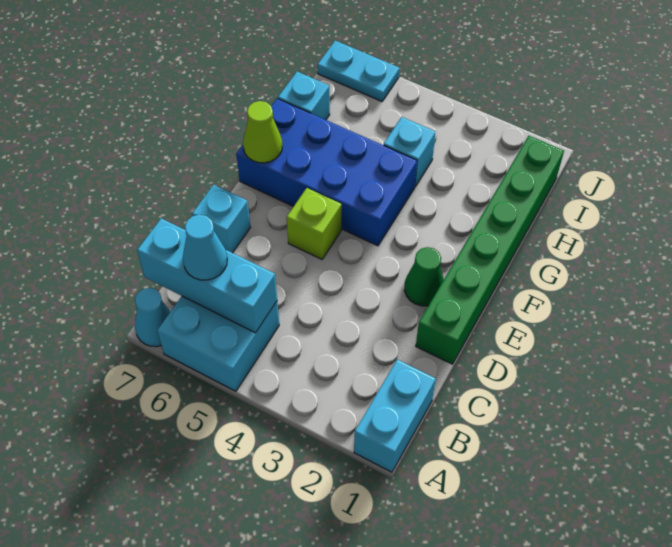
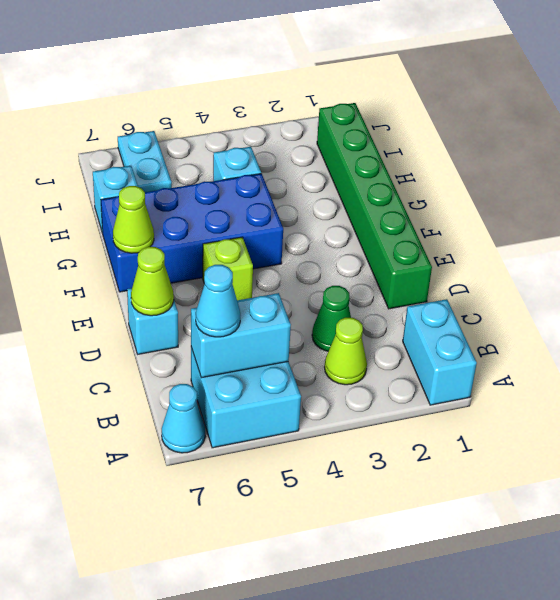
none -> lime cone B3 level 1
cyan brick B5:B7 level 2 -> cyan brick B5:B6 level 2
none -> lime cone D7 level 2
green cone E2 level 1 -> green cone C3 level 1
cyan plate J6:J7 level 1 -> cyan plate I6:J6 level 1

